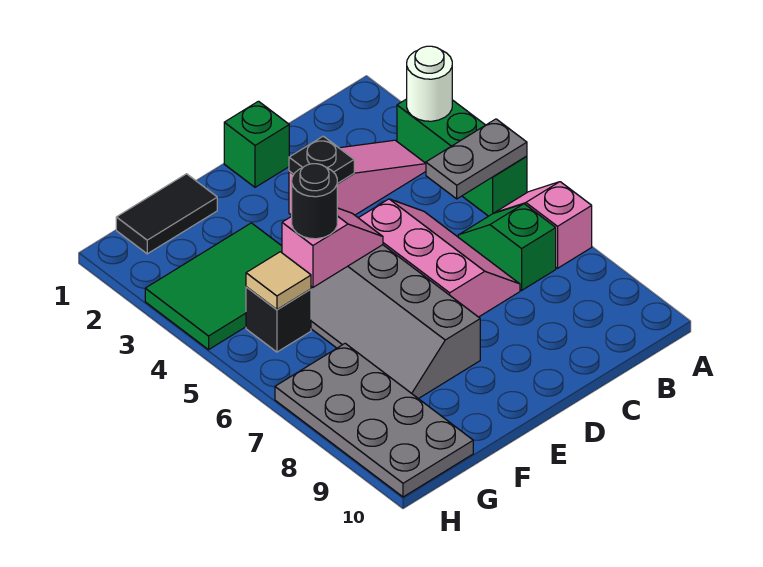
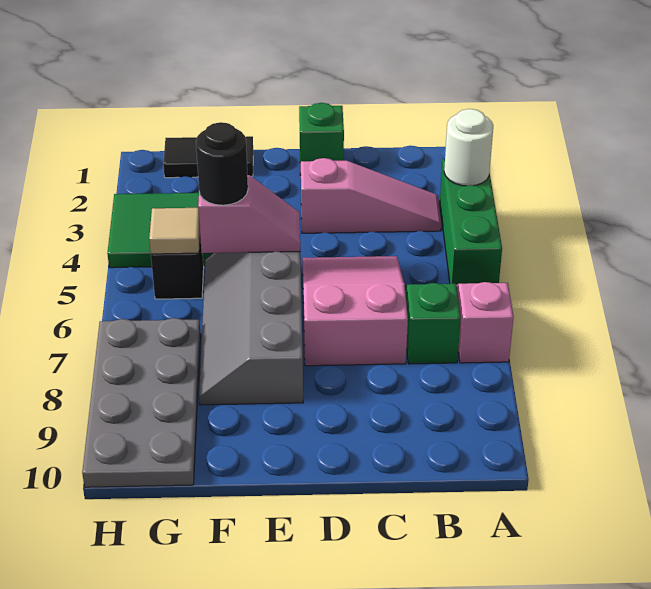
grey plate A5:B5 level 2 -> none
pink slope C5:D7 level 1 top D -> pink slope C5:D7 level 1 top 7
black plate D3 level 2 -> none

